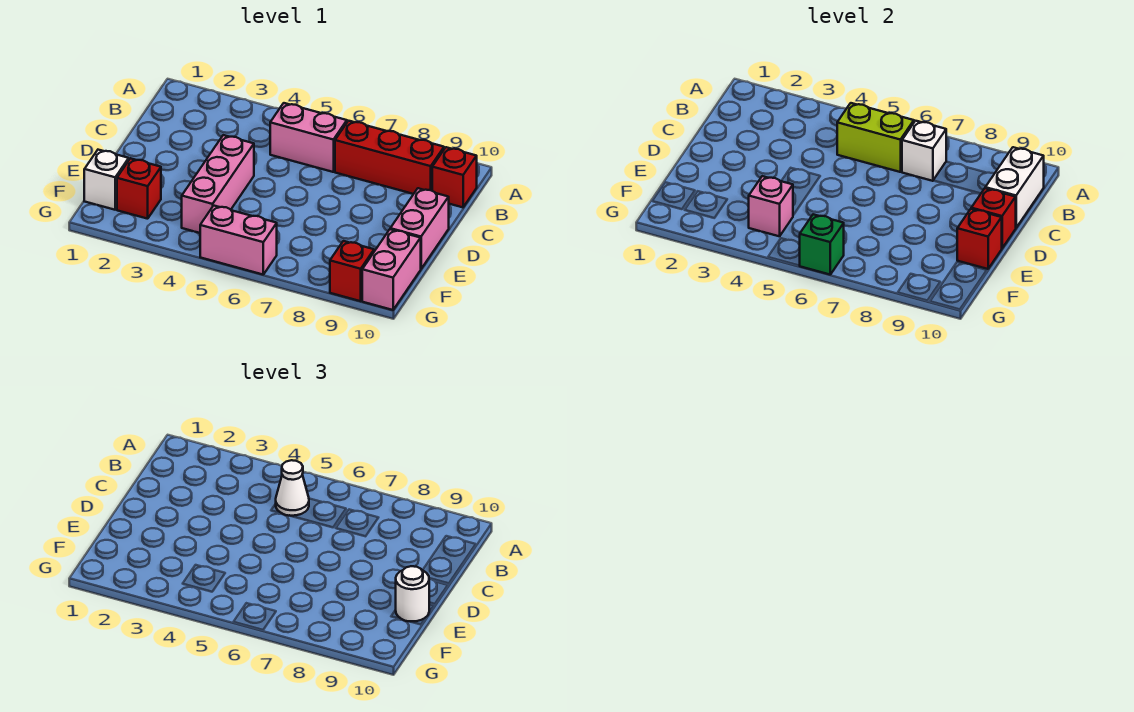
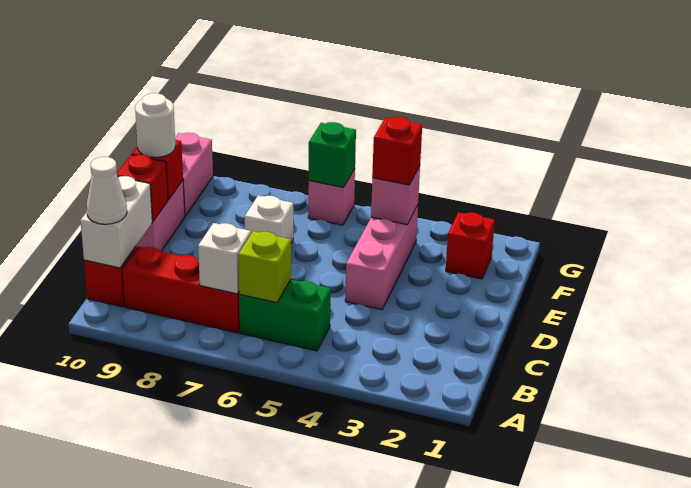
pink brick B5:B6 level 1 -> green brick B5:B6 level 1
lime brick B5:B6 level 2 -> lime brick B6 level 2
white cone B5 level 3 -> white cone B10 level 3
white brick F1 level 1 -> white brick E7 level 1
pink brick G5:G6 level 1 -> pink brick G6 level 1
red brick G9 level 1 -> red brick F4 level 3

